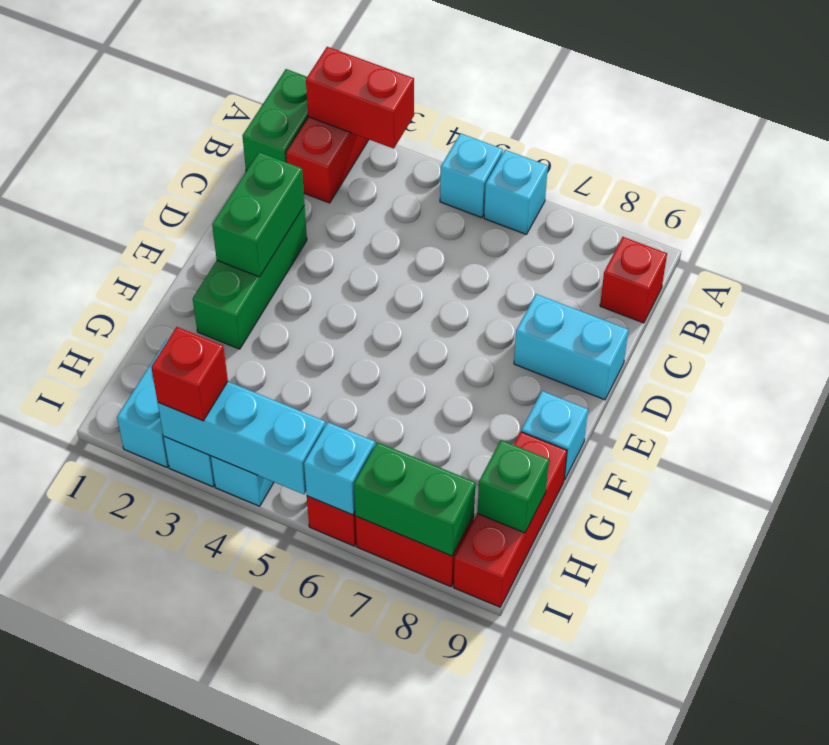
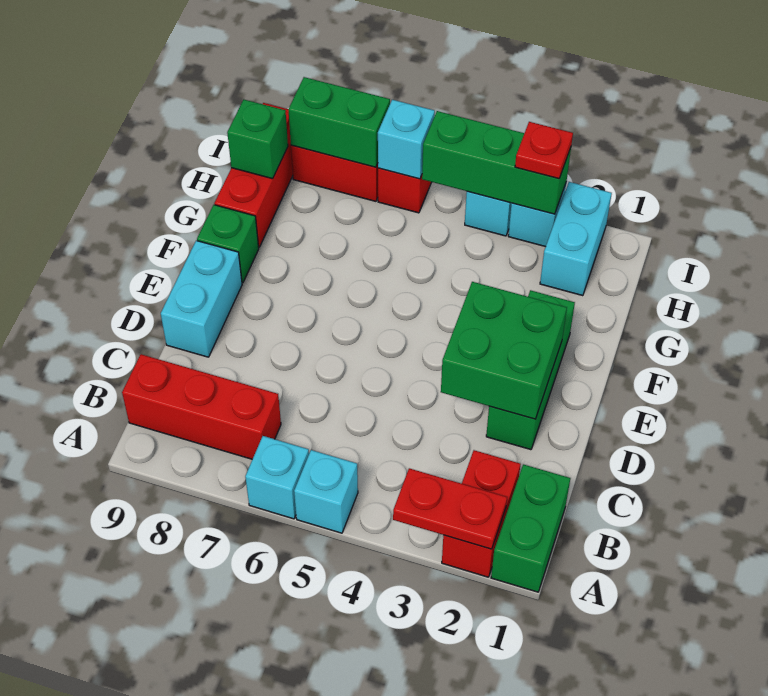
red brick A2:A3 level 2 -> red plate A2:A3 level 2
red brick B9 level 1 -> red brick B7:B9 level 1
green brick D2:E2 level 2 -> green brick D2:E3 level 2
cyan brick D8:D9 level 1 -> cyan brick D9:E9 level 1
cyan brick F9 level 1 -> green brick F9 level 1
cyan brick I3:I5 level 2 -> green brick I3:I5 level 2
red brick I3 level 3 -> red plate I3 level 3

